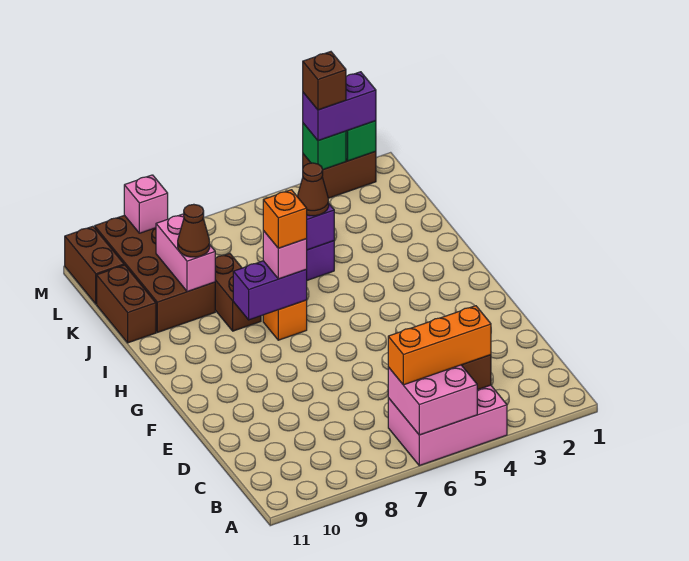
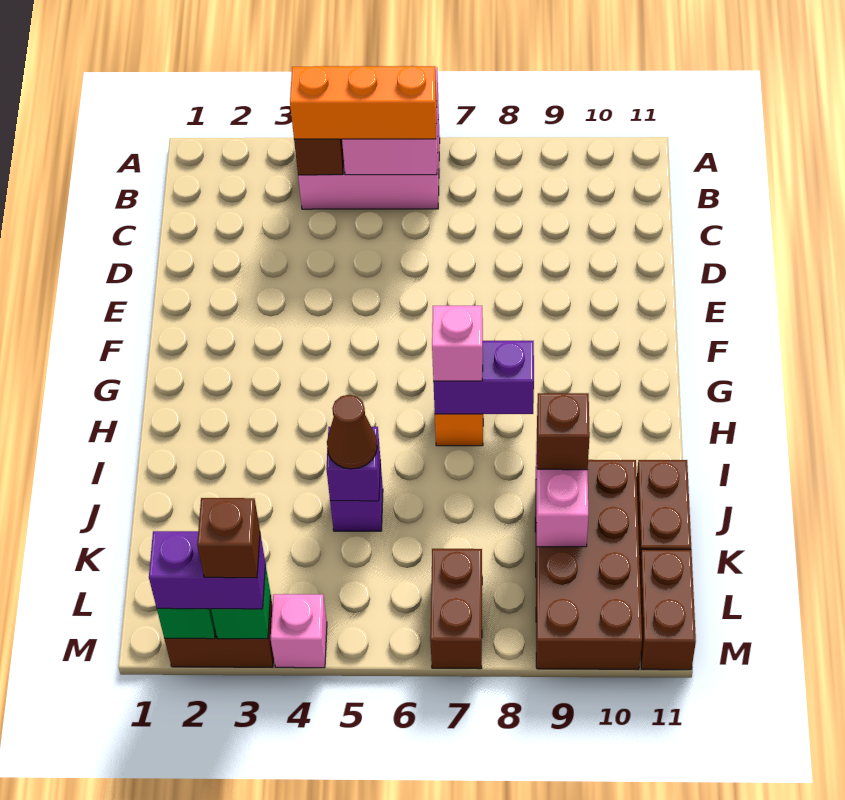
orange brick H7 level 4 -> none
brown brick I8:J8 level 1 -> brown brick L7:M7 level 1
brown cone J9 level 3 -> brown brick J9 level 3
pink brick M9 level 2 -> pink brick M4 level 1

